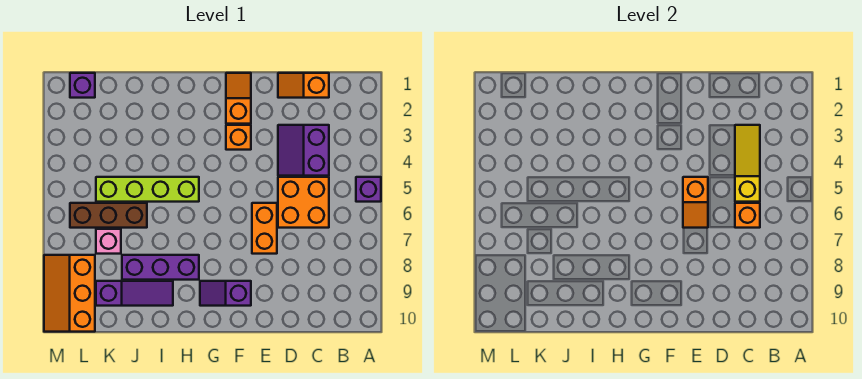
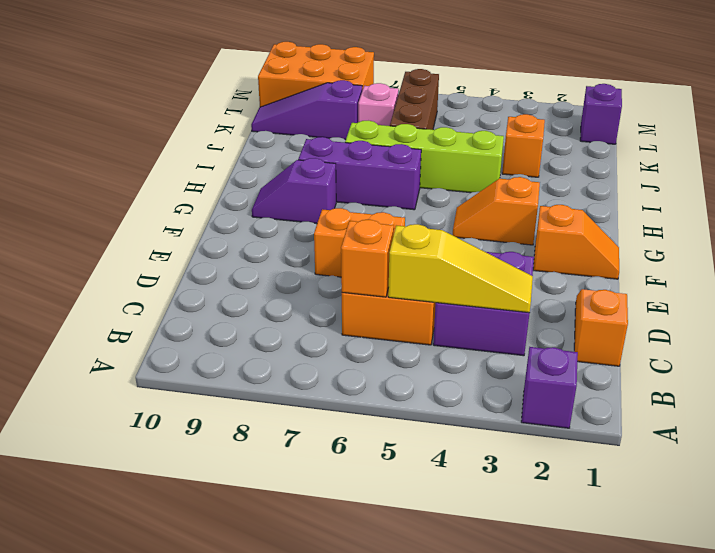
purple brick A5 level 1 -> purple brick A2 level 1
purple slope C3:D4 level 1 top C -> purple brick C3:D4 level 1
orange slope E5:E6 level 2 top 5 -> orange slope G3:G4 level 1 top 3
orange brick F3 level 1 -> orange brick J3 level 1
purple slope F9:G9 level 1 top F -> purple slope G8:G9 level 1 top 8
lime brick H5:K5 level 1 -> lime brick I4:I7 level 1
purple brick H8:J8 level 1 -> purple brick H6:H8 level 1
purple slope I9:K9 level 1 top K -> purple slope K8:K10 level 1 top 8
orange slope L8:M10 level 1 top L -> orange brick L8:M10 level 1

